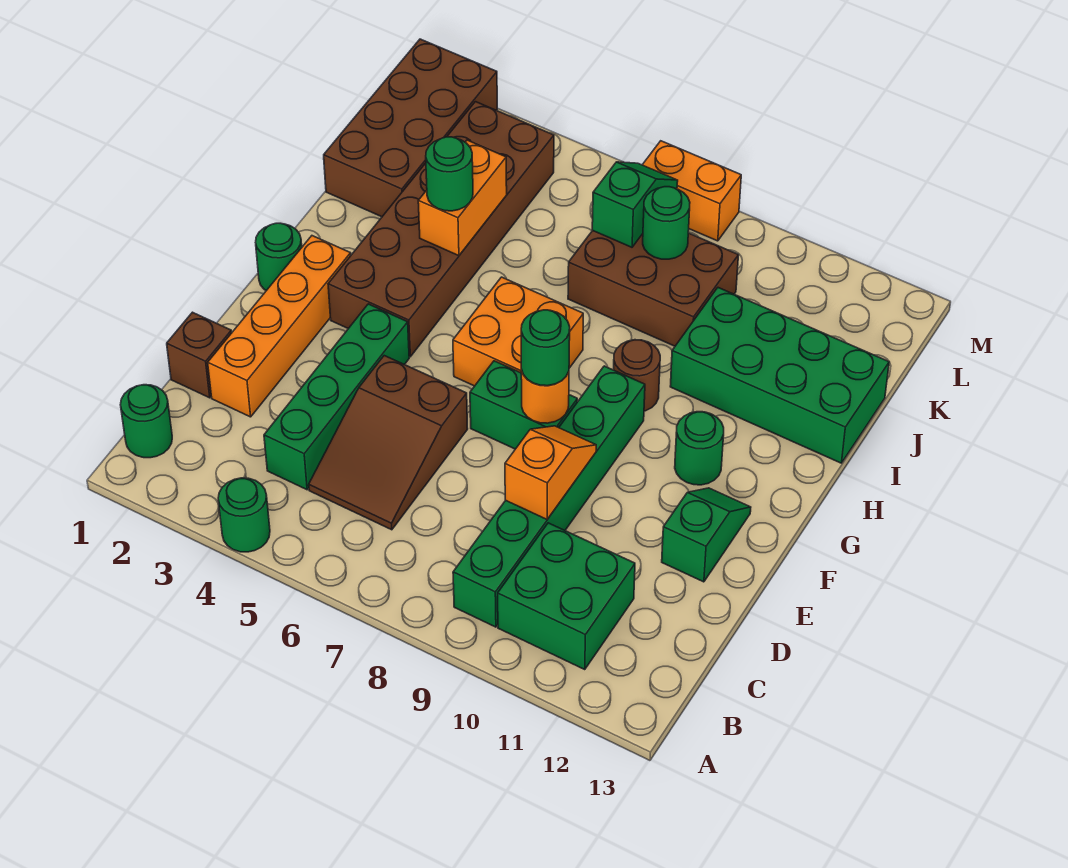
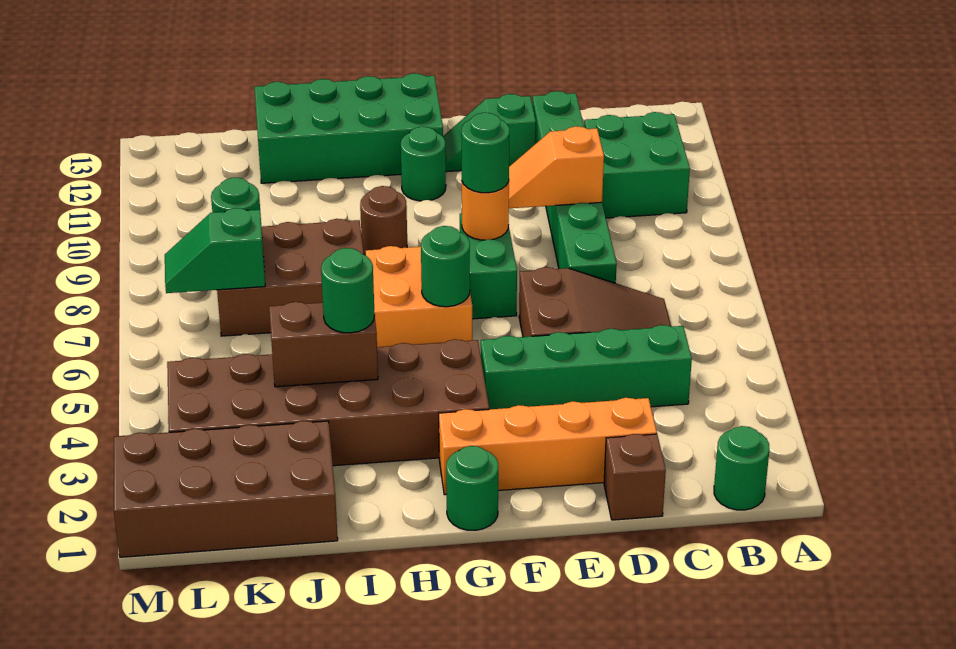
green round brick A4 level 1 -> green round brick G6 level 2
green brick B9:G9 level 1 -> green brick D7:D12 level 1
orange brick I4:J4 level 2 -> brown brick I4:J4 level 2
green brick I10:J13 level 1 -> green brick G12:J13 level 1
brown brick J7:K9 level 1 -> brown brick I7:K8 level 1
orange brick M7:M8 level 1 -> none

